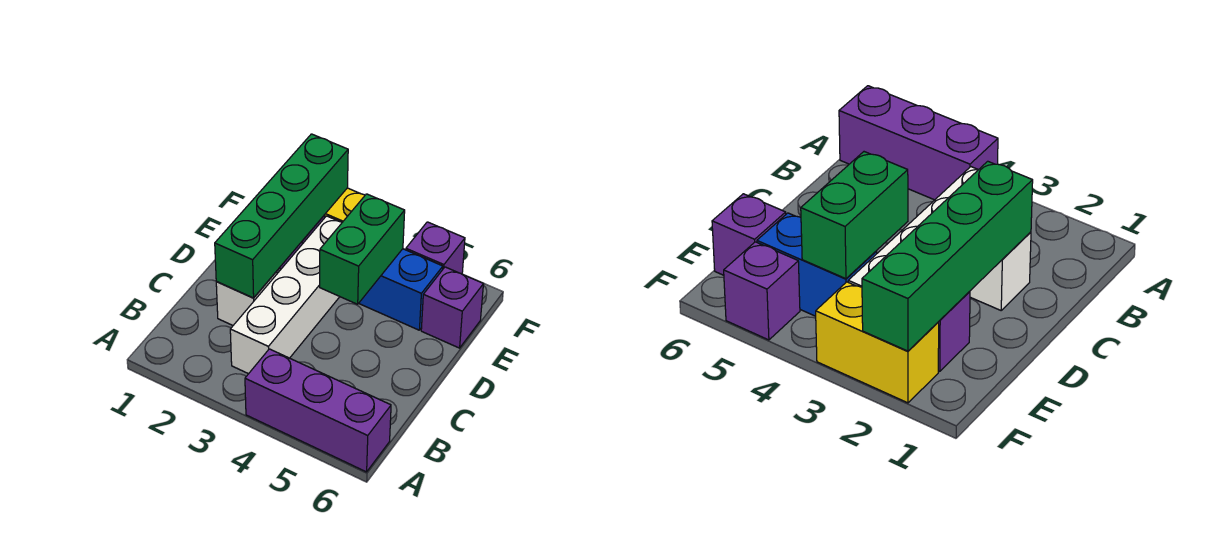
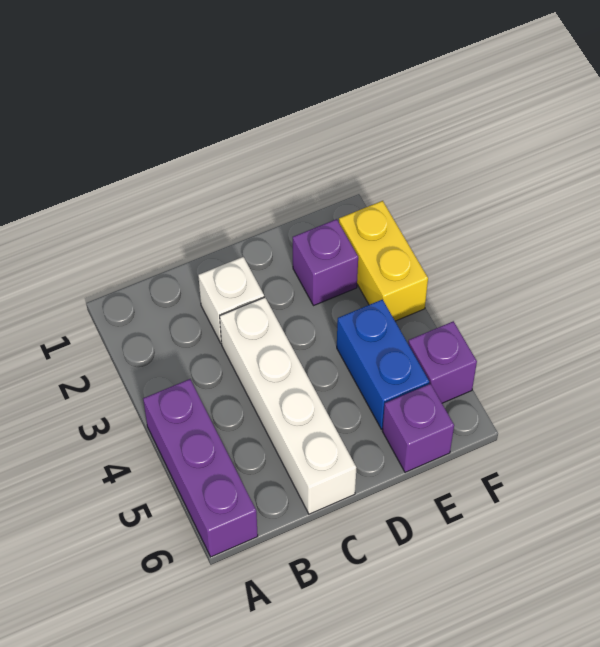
white brick B3:E3 level 1 -> white brick C3:C6 level 1
green brick C2:F2 level 2 -> none
green brick D4:E4 level 2 -> none

